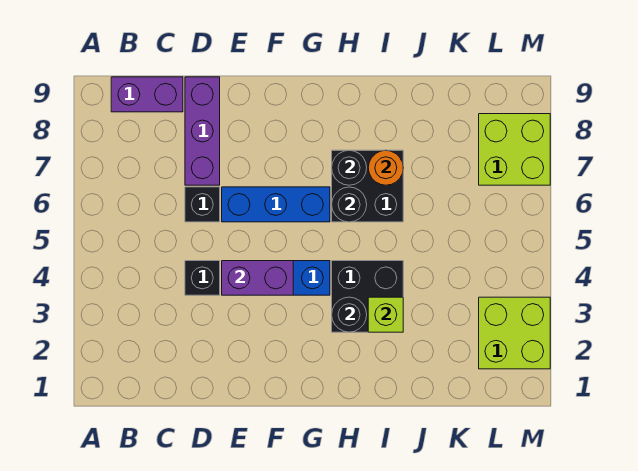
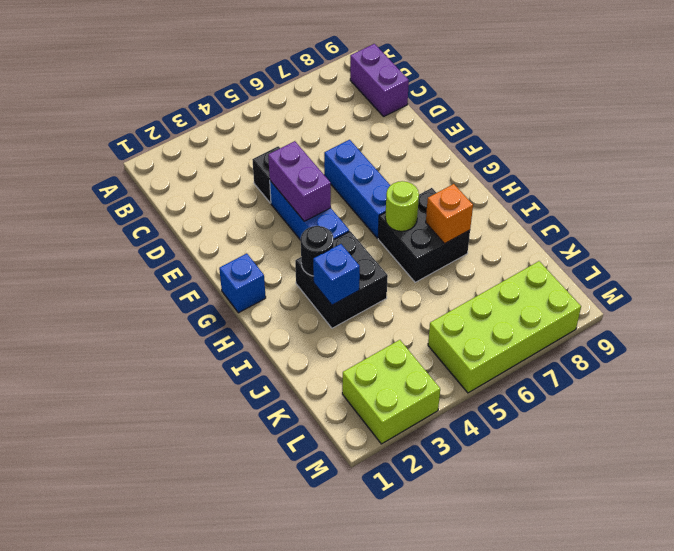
black brick D6 level 1 -> none
purple brick D7:D9 level 1 -> none
none -> blue brick G1 level 1
black round brick H6 level 2 -> lime round brick H6 level 2
black round brick H7 level 2 -> none
lime brick I3 level 2 -> blue brick I3 level 2
orange round brick I7 level 2 -> orange brick I7 level 2
lime brick L7:M8 level 1 -> lime brick L5:M8 level 1

